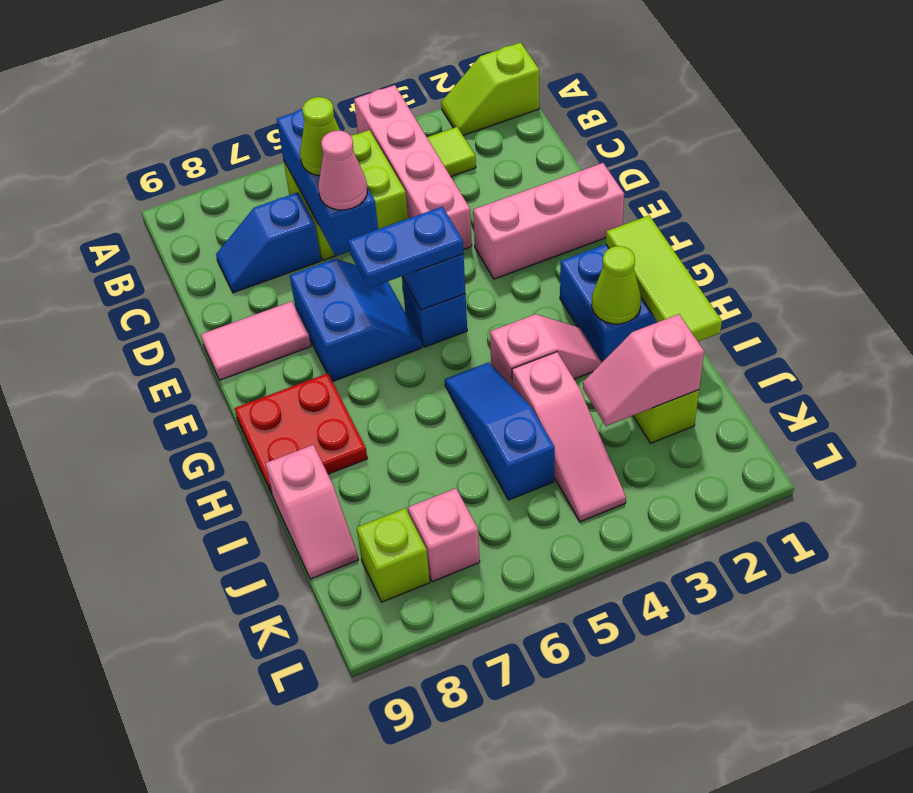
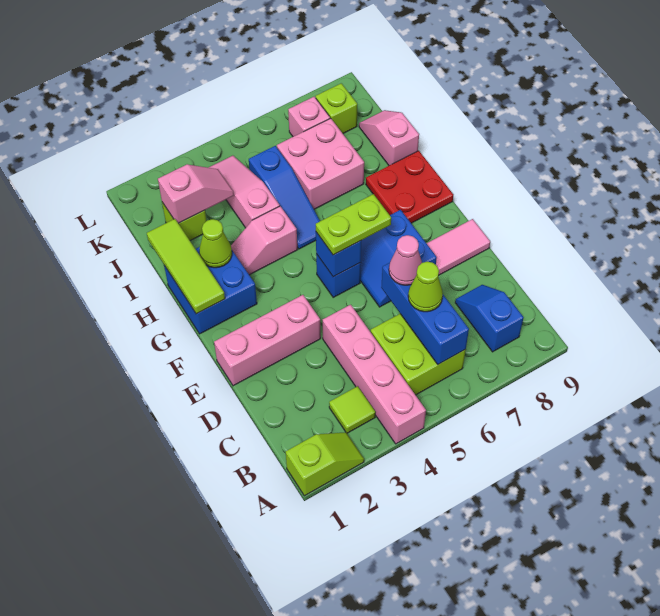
blue slope C7:C8 level 1 top 7 -> blue slope B8:C8 level 1 top B
blue plate F5:F6 level 3 -> lime plate F5:F6 level 3
none -> pink brick I6:J7 level 1

